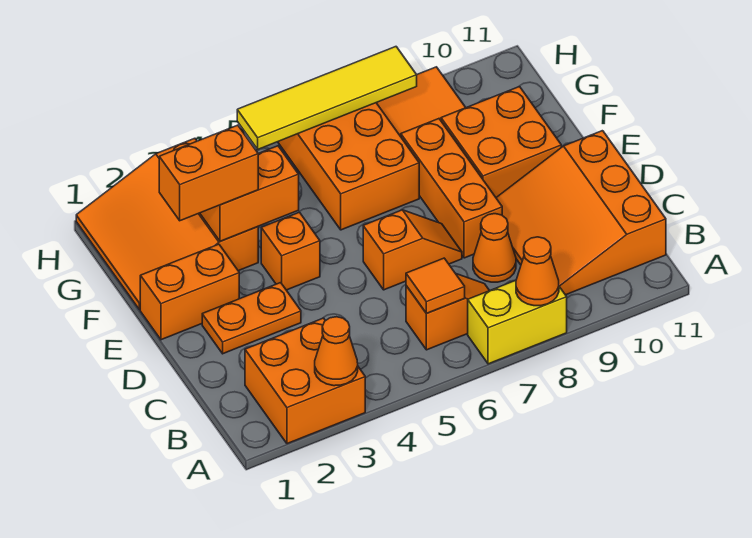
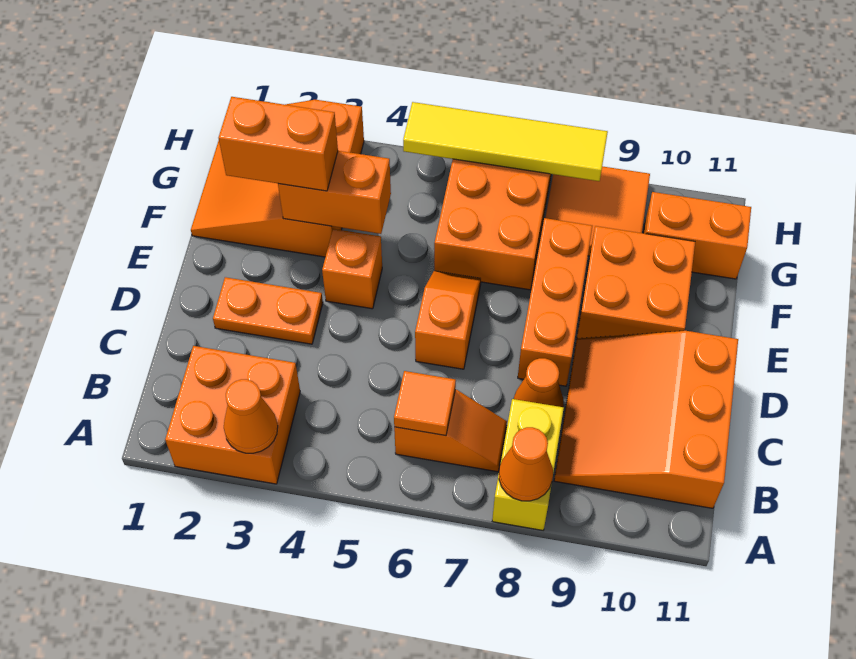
yellow brick A7:A8 level 1 -> yellow brick A8:B8 level 1
orange slope D6:D7 level 1 top 6 -> orange slope D6:E6 level 1 top D
orange brick E1:E2 level 1 -> orange brick G10:G11 level 1

